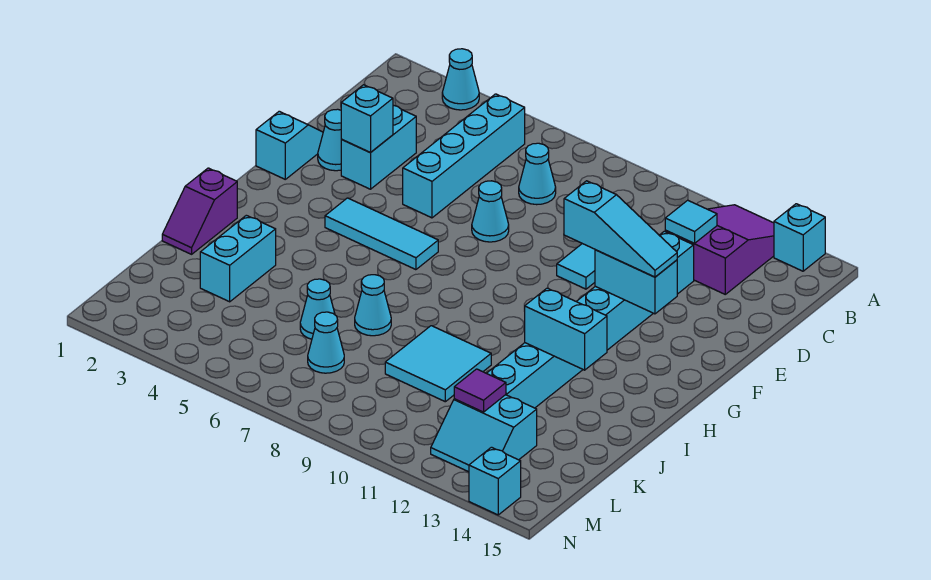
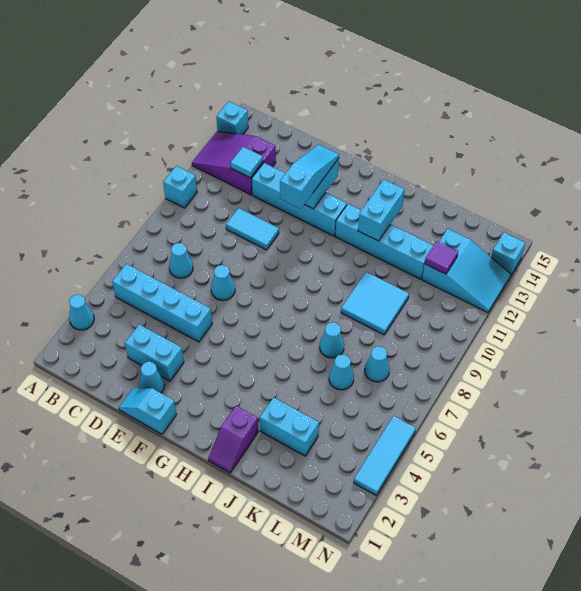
cyan brick E3 level 2 -> cyan brick A10 level 1
cyan tile G4:G6 level 1 -> cyan tile N3:N5 level 1
purple slope I1:J1 level 1 top I -> purple slope I1:I2 level 1 top 2
cyan slope L12:M13 level 1 top L -> cyan slope L12:N13 level 1 top L

